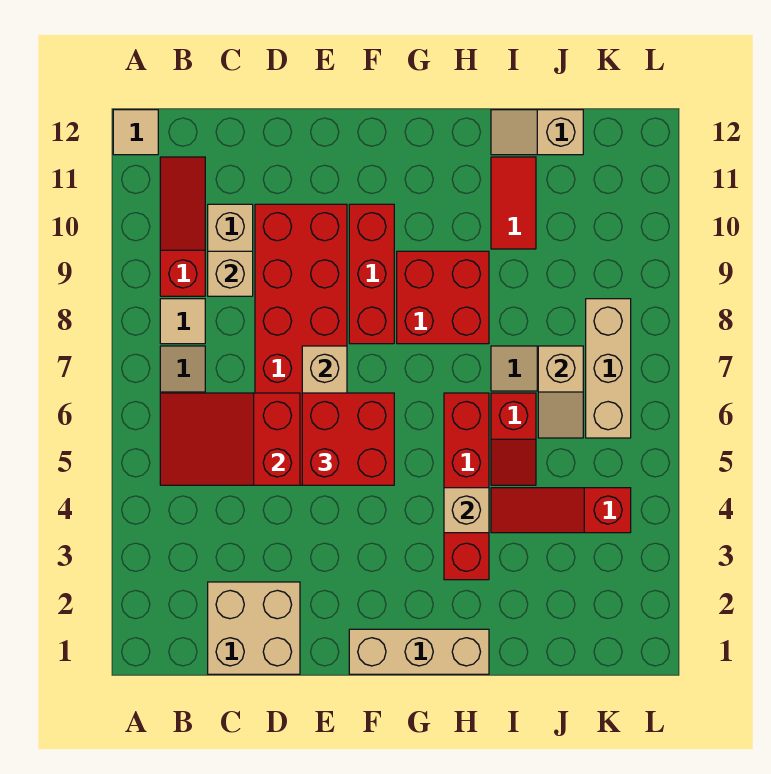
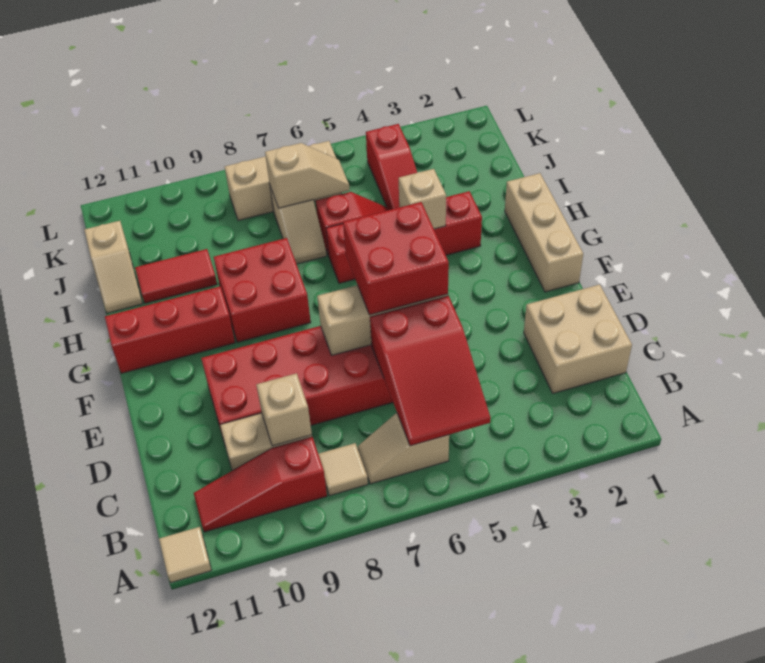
red brick F8:F10 level 1 -> red brick G10:G12 level 1

